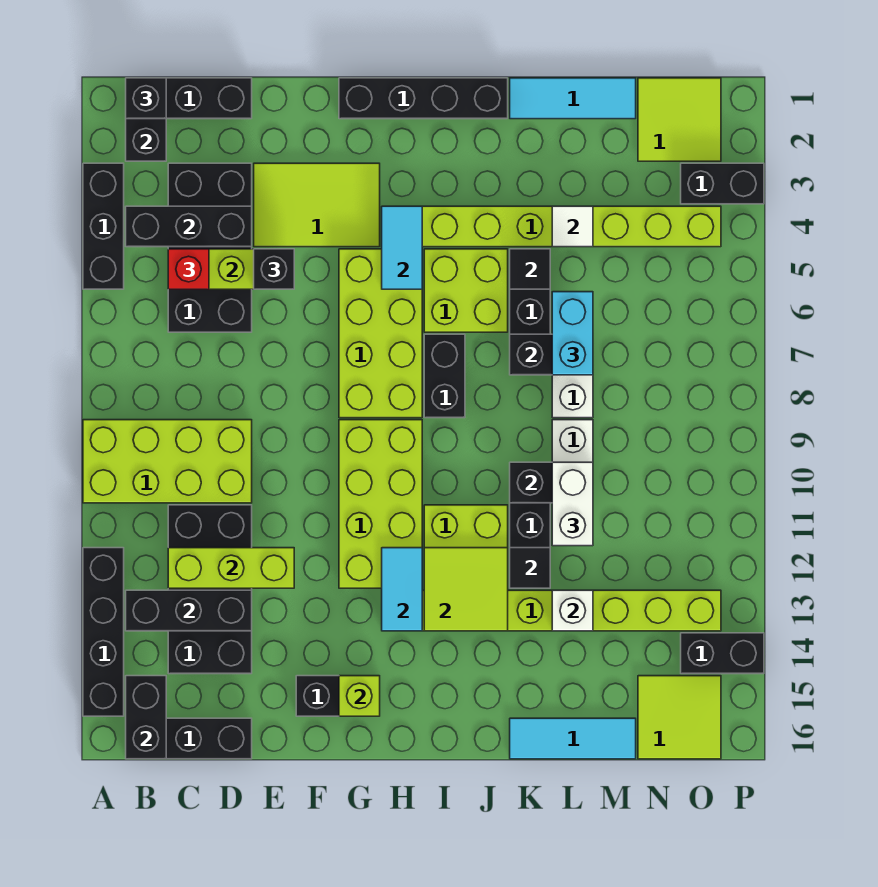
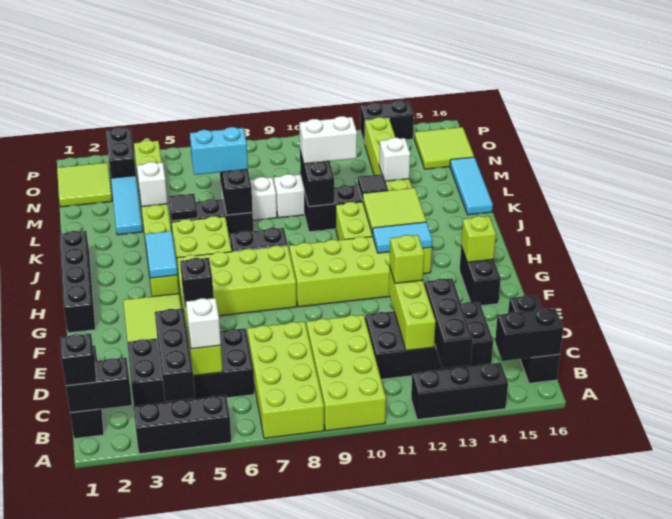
none -> lime brick A7:D8 level 1
black brick A12:A15 level 1 -> black brick A12:A14 level 1
red brick C5 level 3 -> white brick C5 level 3
none -> lime brick E12 level 3
cyan tile H4:H5 level 2 -> cyan tile H4:I4 level 2
cyan tile K1:M1 level 1 -> cyan tile L3:N3 level 1
white tile L4 level 2 -> white brick L4 level 2
black brick O14:P14 level 1 -> black brick P13:P14 level 1

